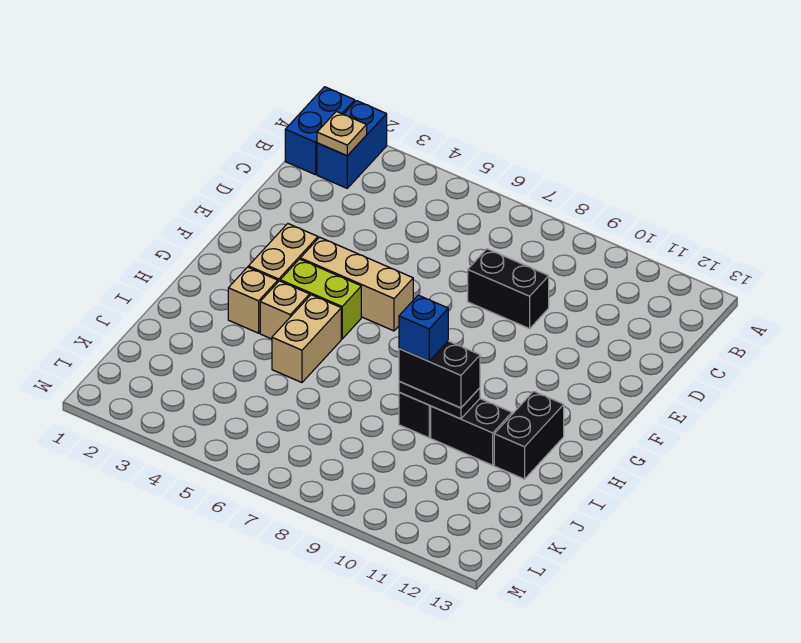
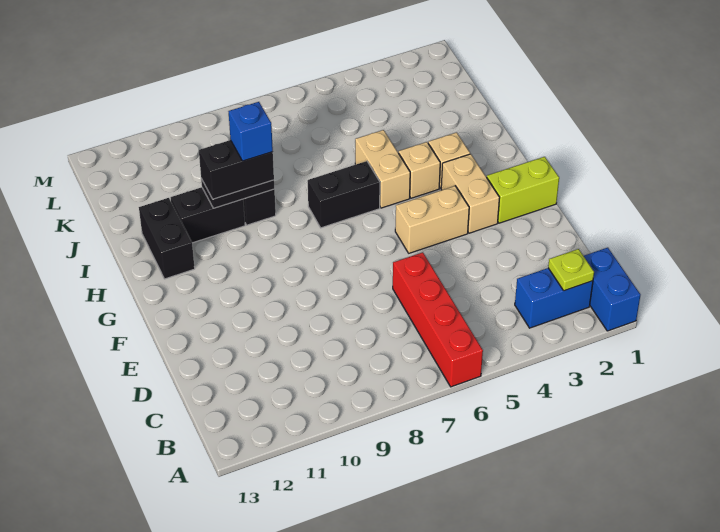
blue brick A2:B2 level 1 -> blue brick B2:B3 level 1
none -> red brick A6:D6 level 1
tan plate B2 level 2 -> lime plate B2 level 2
black brick D8:D9 level 1 -> black brick H6:H7 level 1
tan brick F4:F6 level 1 -> tan brick F4:F5 level 1
lime brick G4:G5 level 1 -> lime brick F1:F2 level 1

